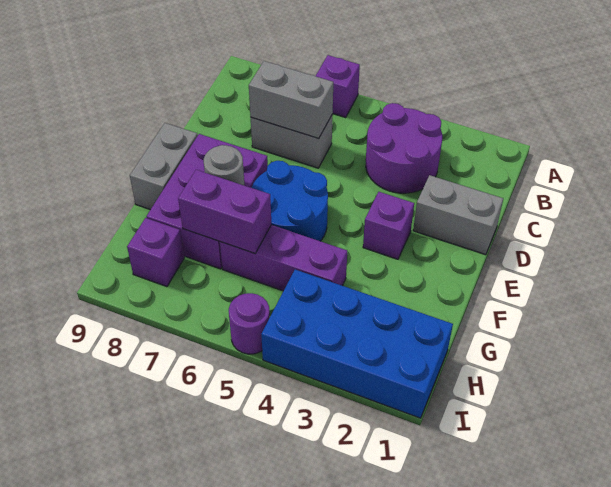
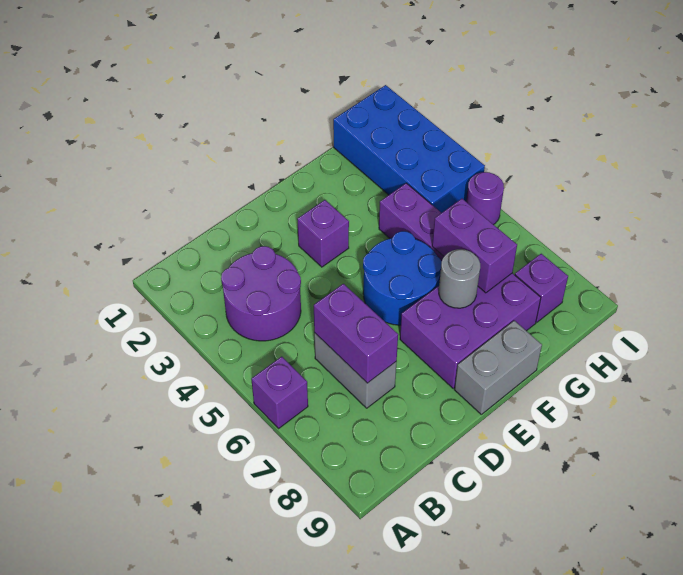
grey brick C6:C7 level 2 -> purple brick C6:C7 level 2
grey brick D1:D2 level 1 -> none

